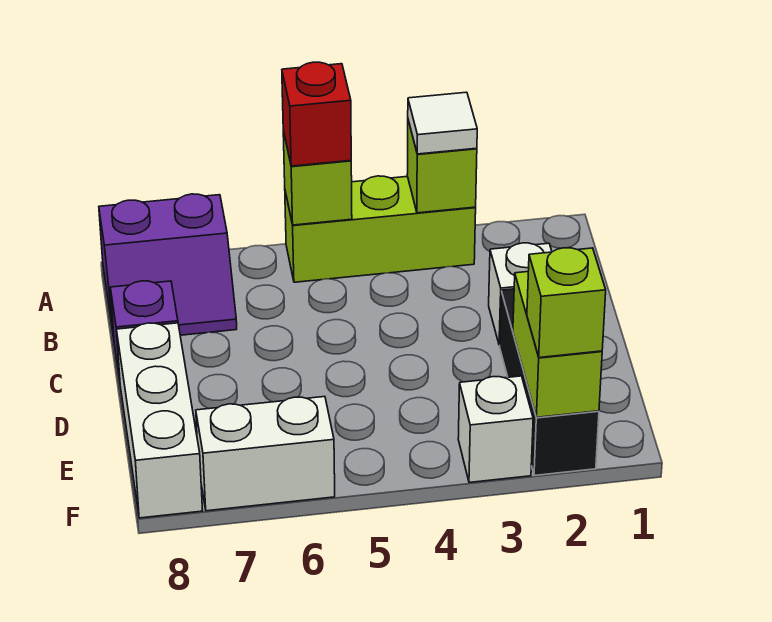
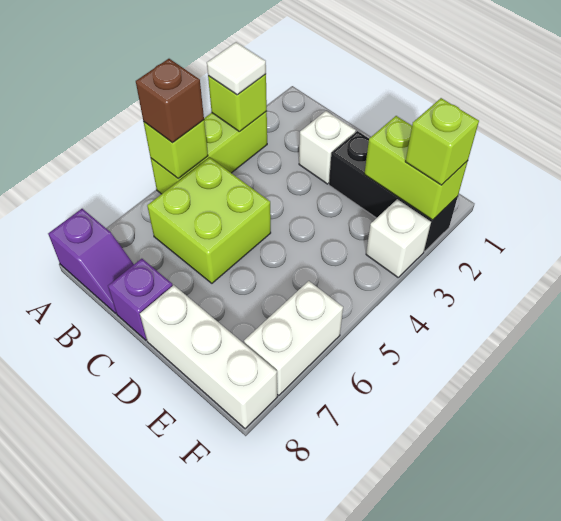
red brick A5 level 3 -> brown brick A5 level 3
purple slope A7:B8 level 1 top A -> purple slope A8:B8 level 1 top A
none -> lime brick B5:C6 level 1

